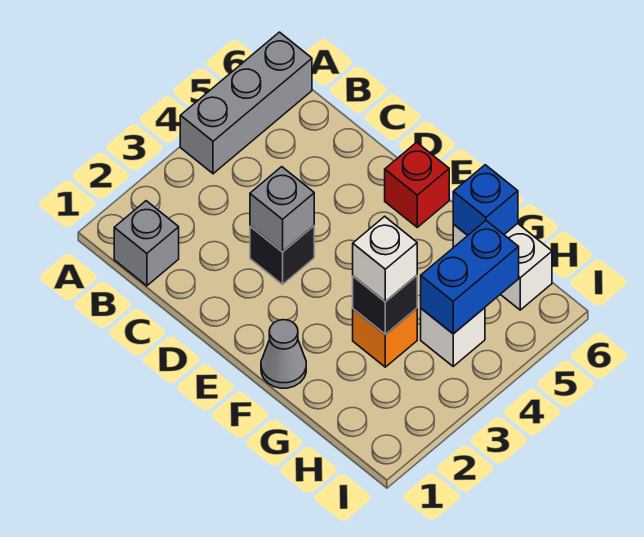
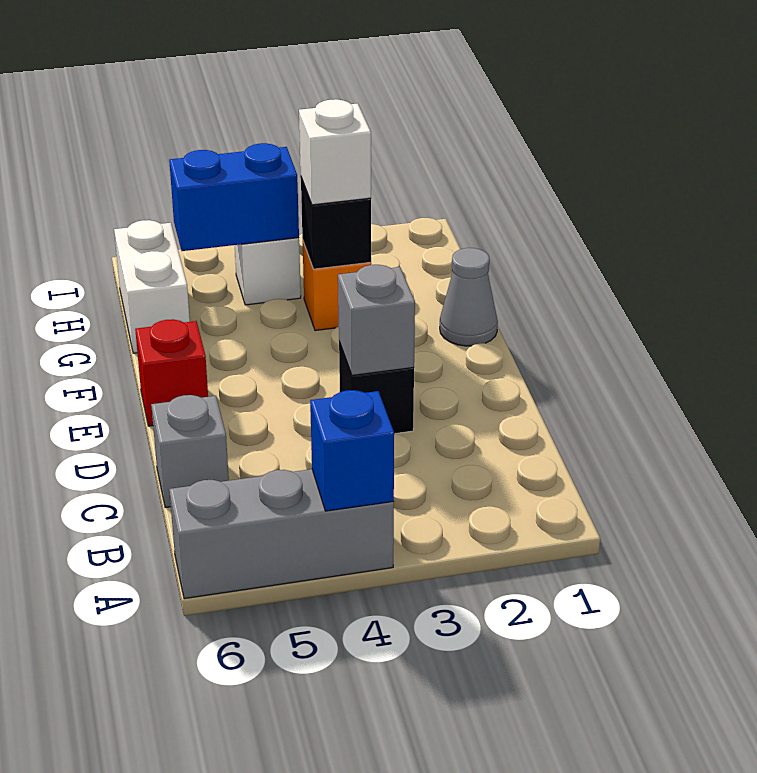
grey brick B1 level 1 -> grey brick C6 level 1
blue brick G6 level 2 -> blue brick A4 level 2

